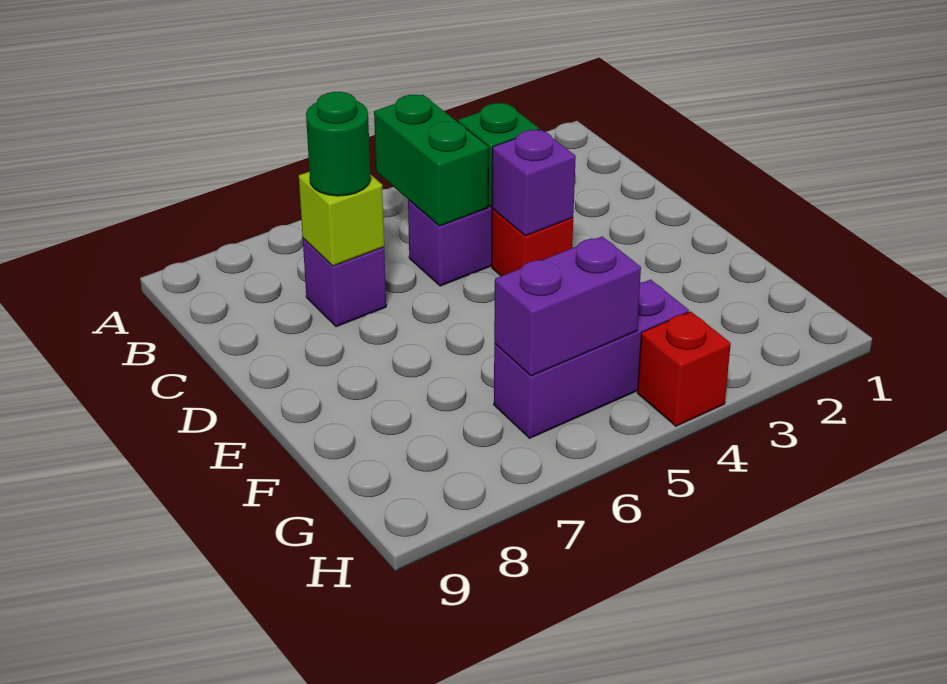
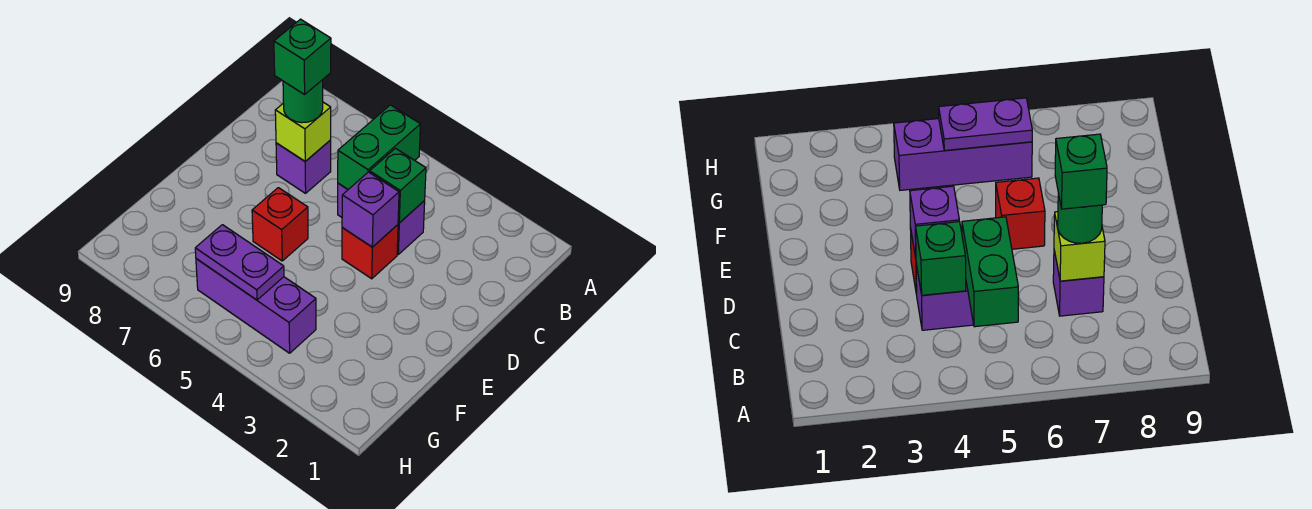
none -> green brick C7 level 4
purple brick G5:G6 level 2 -> purple plate G5:G6 level 2
red brick H4 level 1 -> red brick E6 level 1

